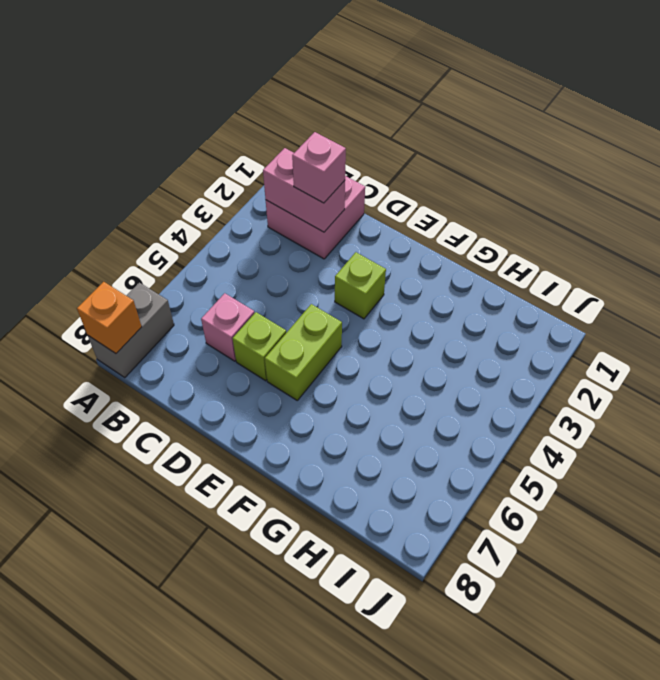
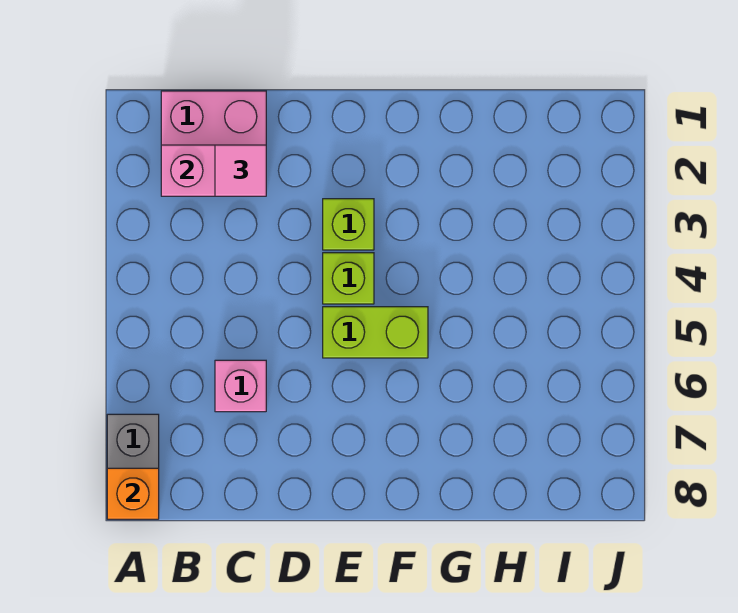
pink brick C2 level 3 -> pink tile C2 level 3
lime brick D6 level 1 -> lime brick E4 level 1
lime brick E5:E6 level 1 -> lime brick E5:F5 level 1

